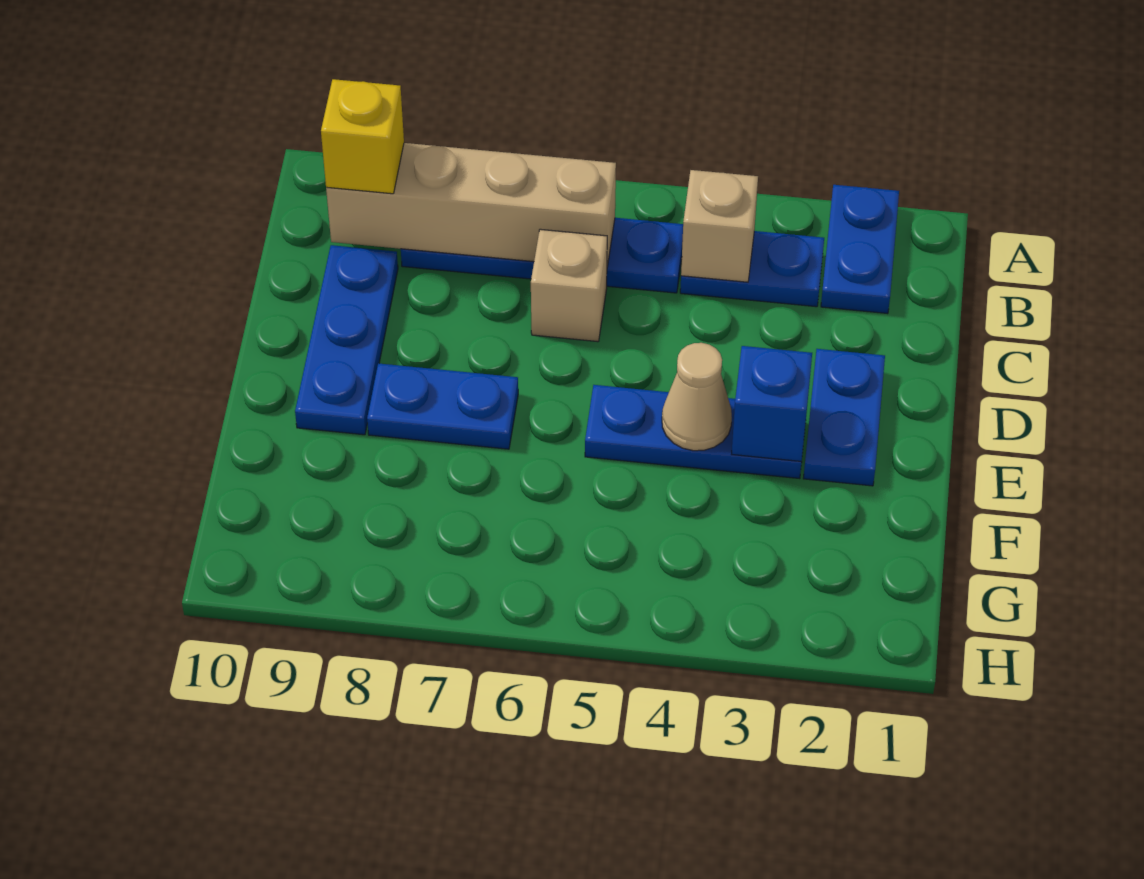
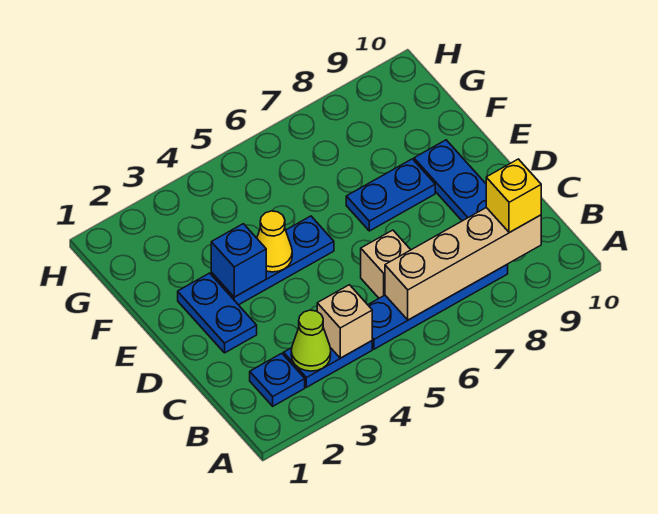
blue plate A2:B2 level 1 -> blue plate B2 level 1
none -> lime cone B3 level 2
tan cone E4 level 2 -> yellow cone E4 level 2

